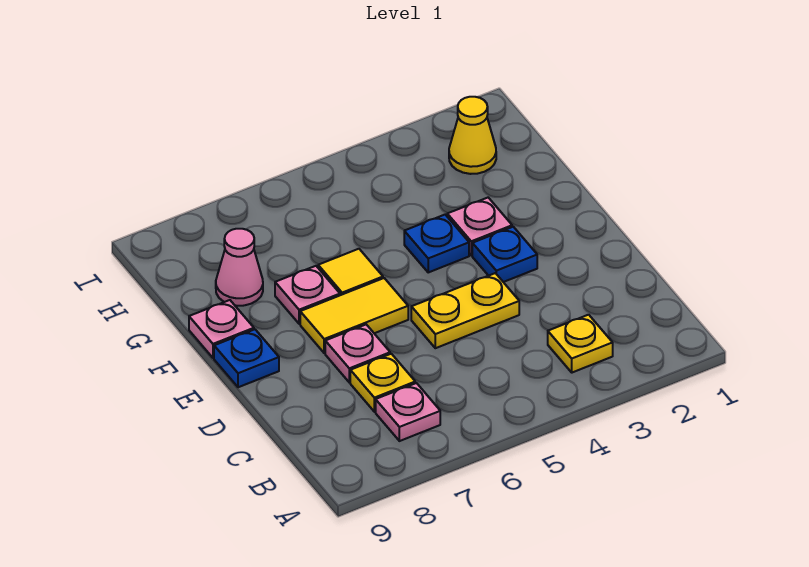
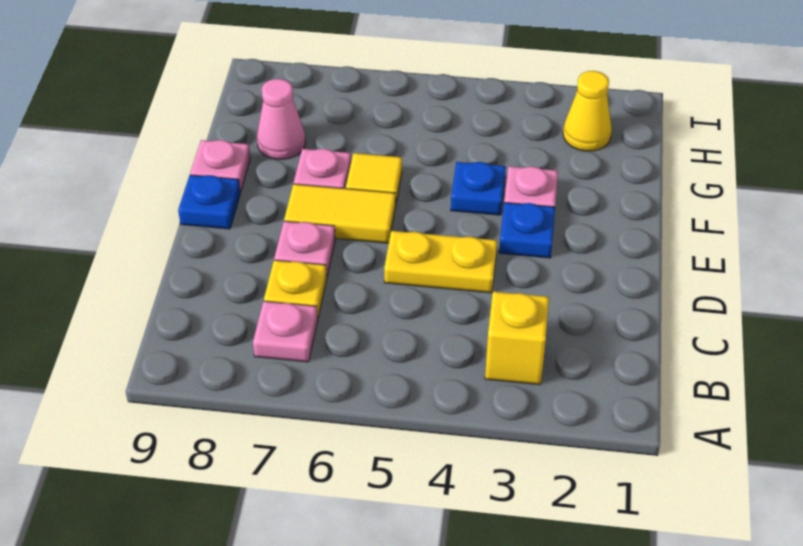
yellow plate B3 level 1 -> yellow brick B3 level 1

